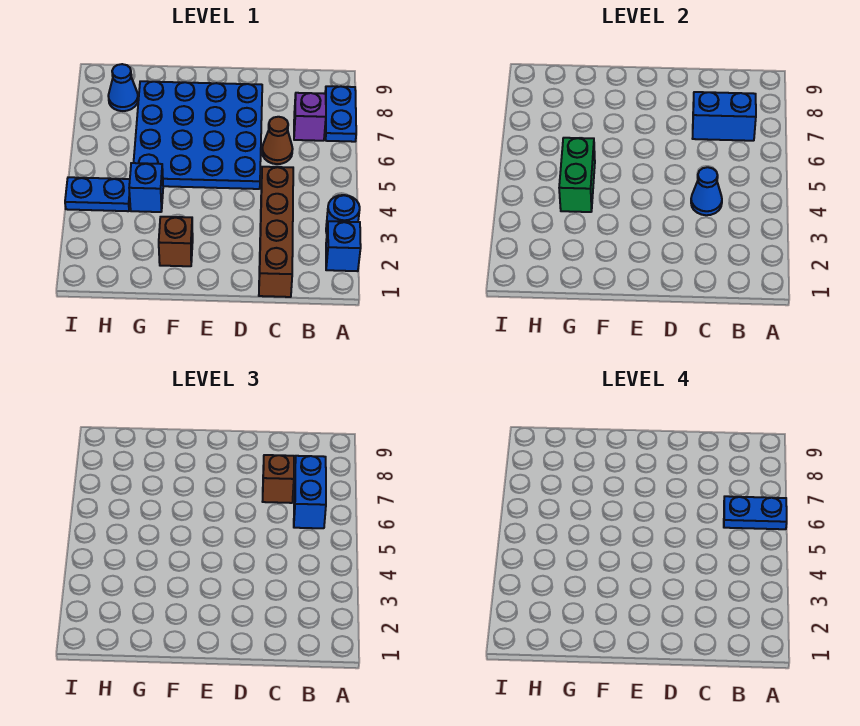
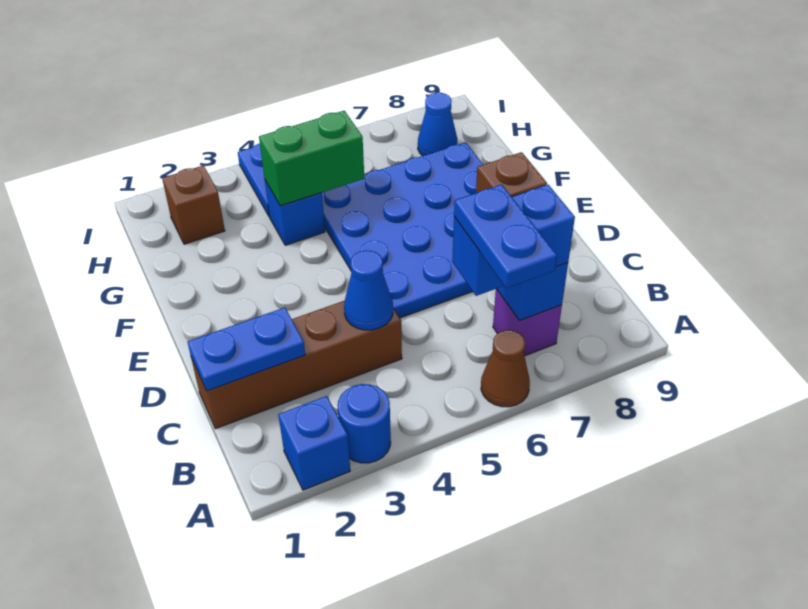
blue plate A7:A8 level 1 -> blue plate C1:C2 level 2
brown cone C6 level 1 -> brown cone A6 level 1
brown brick F2 level 1 -> brown brick H2 level 1

